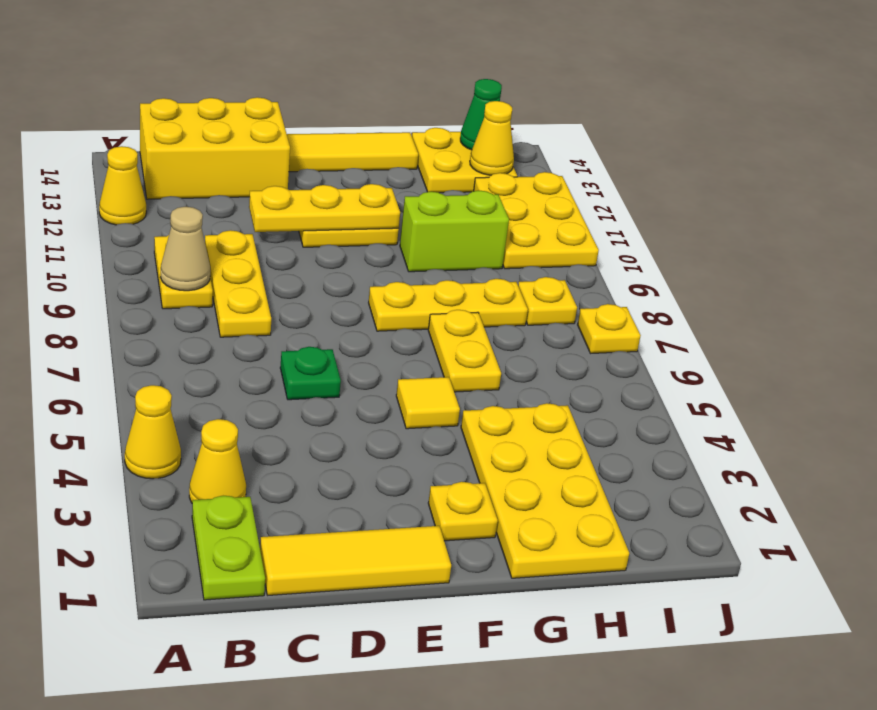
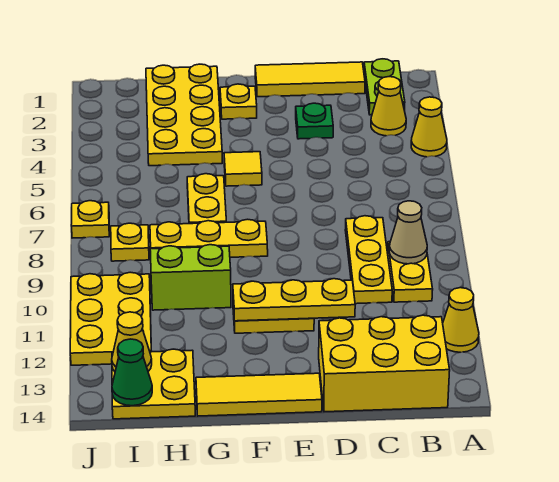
green plate D6 level 1 -> green plate D3 level 1

